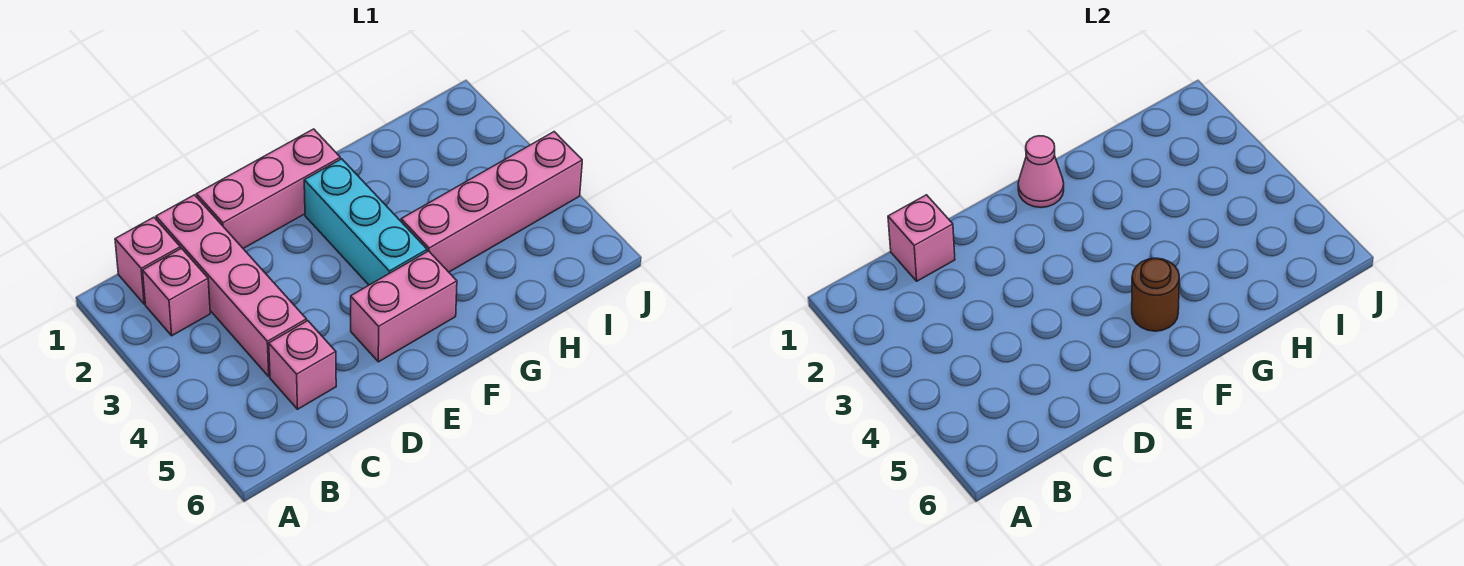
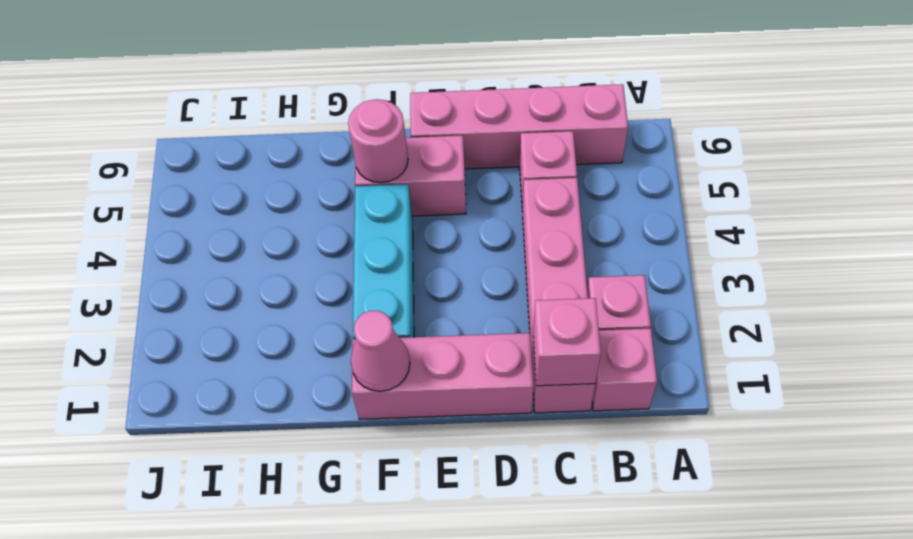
brown round brick F5 level 2 -> pink round brick F5 level 2
pink brick G4:J4 level 1 -> pink brick B6:E6 level 1

